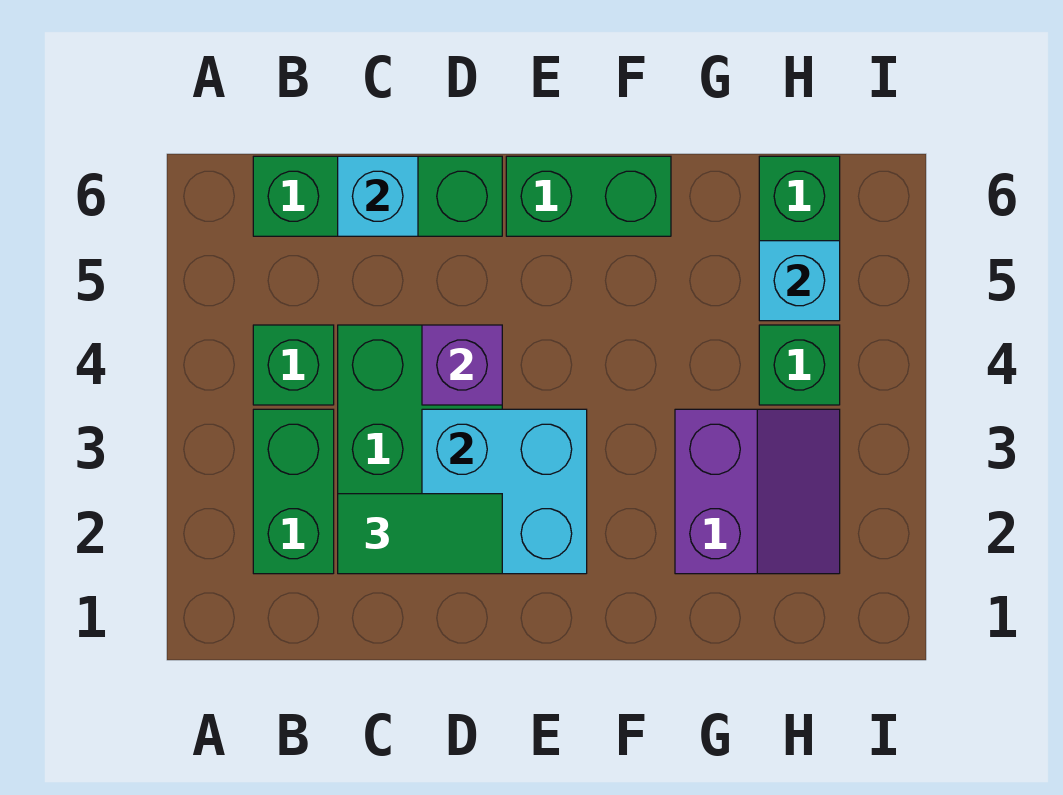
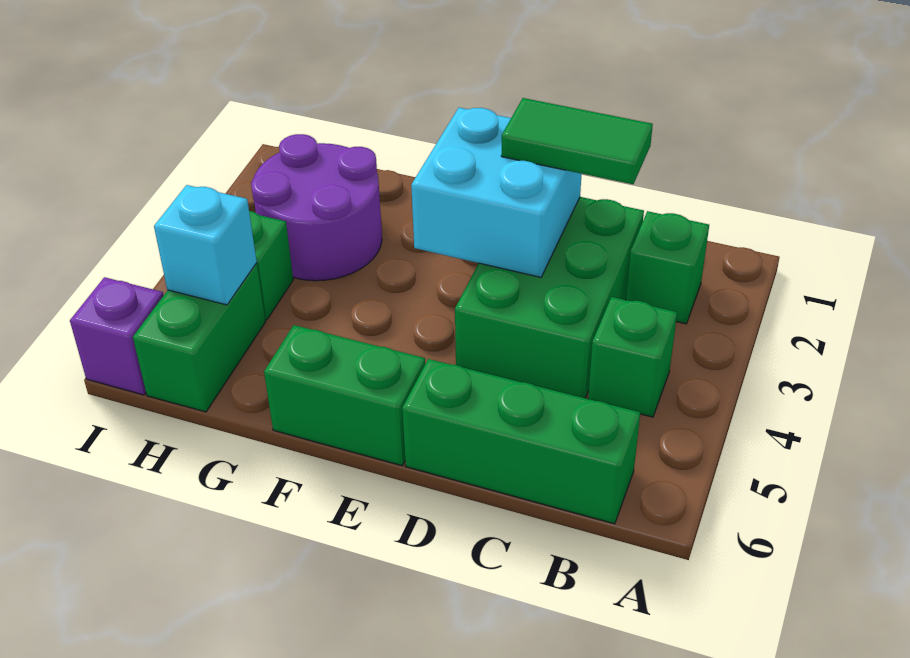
green brick B2:B3 level 1 -> green brick B2 level 1
cyan brick C6 level 2 -> none
purple brick D4 level 2 -> purple brick I6 level 1
purple slope G2:H3 level 1 top G -> purple round brick G2:H3 level 1

